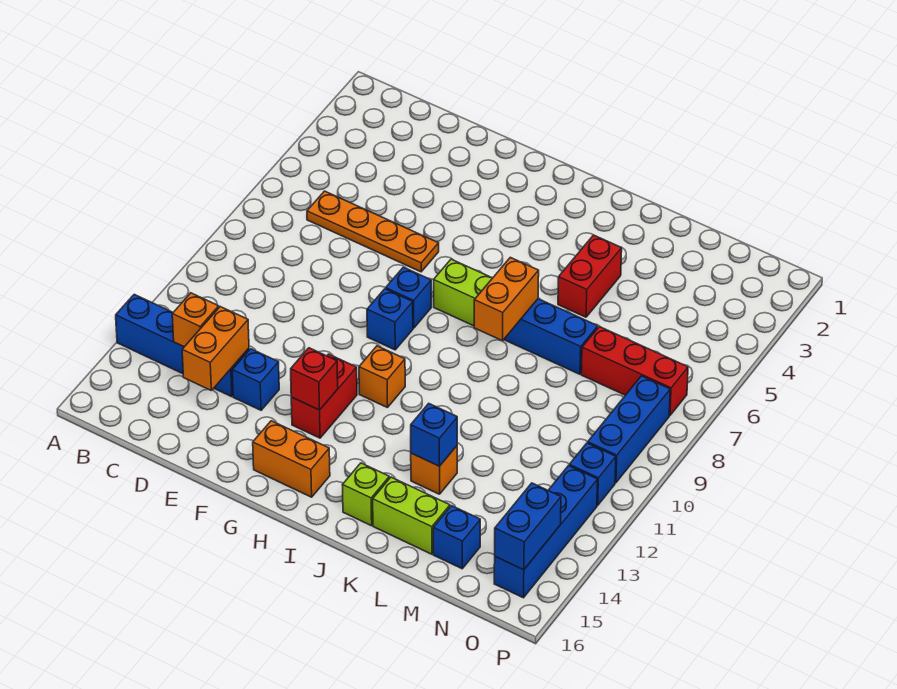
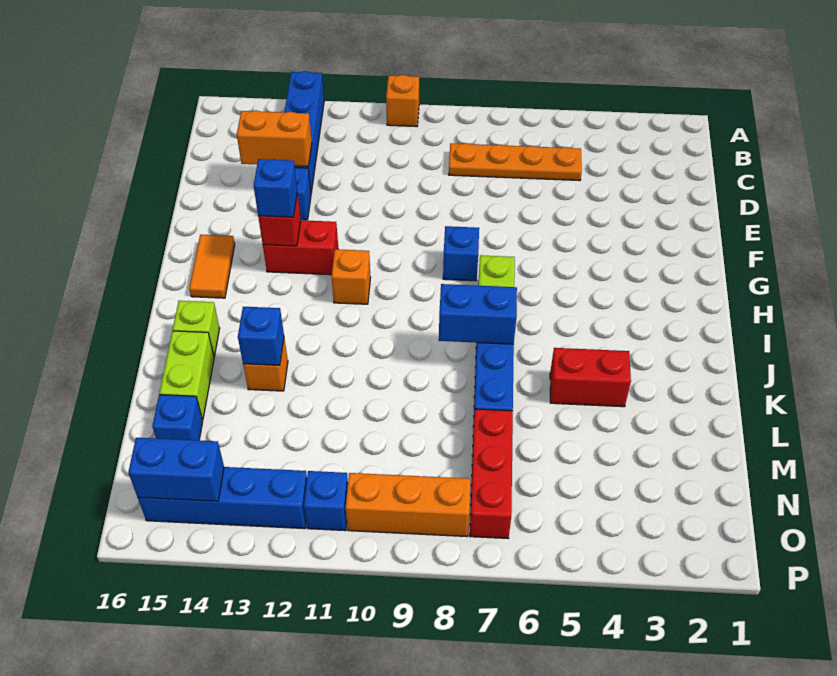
orange plate C6:F6 level 1 -> orange plate C5:C8 level 1
orange brick C13 level 2 -> orange brick A10 level 1
blue brick G9 level 1 -> blue brick G13 level 3
orange brick G15:H15 level 1 -> orange tile G15:H15 level 1
orange brick J7:J8 level 2 -> blue brick J7:J8 level 2
blue brick O8:O10 level 1 -> orange brick O8:O10 level 1

